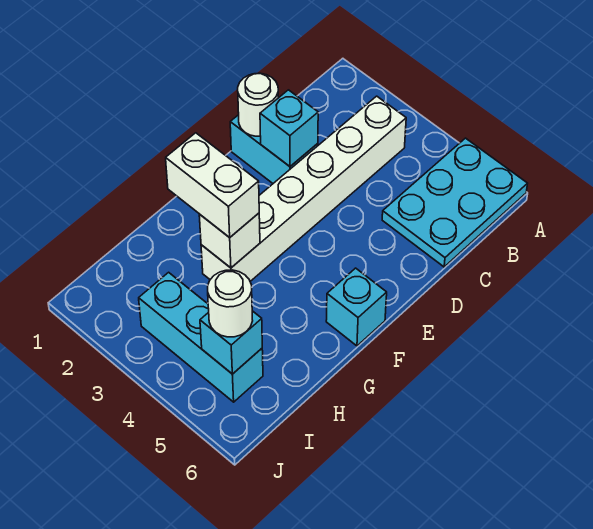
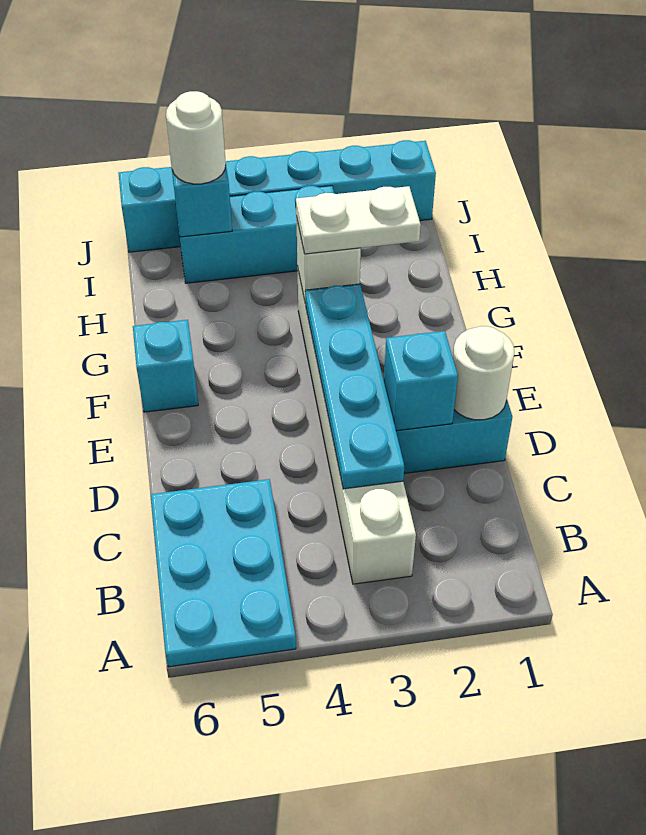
none -> cyan plate C3:F3 level 2
white brick G2:G3 level 3 -> white plate G2:G3 level 3
none -> cyan brick J1:J6 level 1

